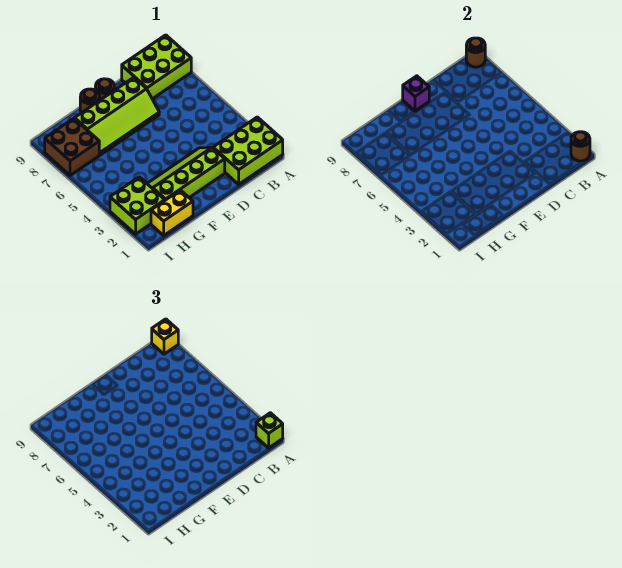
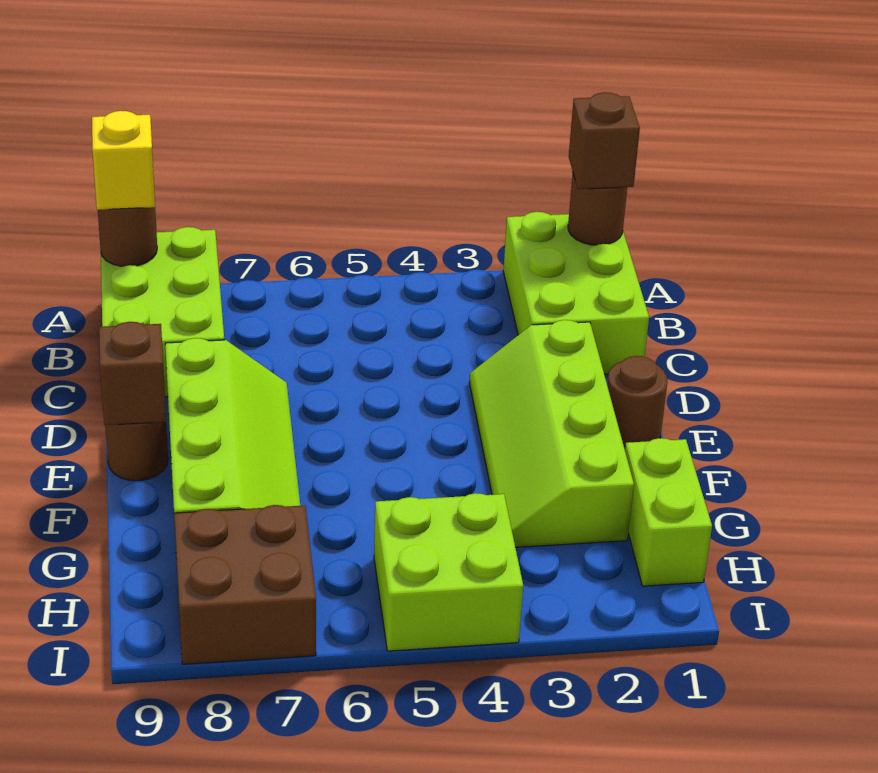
lime brick A1 level 3 -> brown brick A1 level 3
purple brick E9 level 2 -> brown brick E9 level 2
brown round brick F9 level 1 -> brown round brick E1 level 1
yellow brick G1:H1 level 1 -> lime brick G1:H1 level 1
lime brick H2:I3 level 1 -> lime brick H4:I5 level 1

